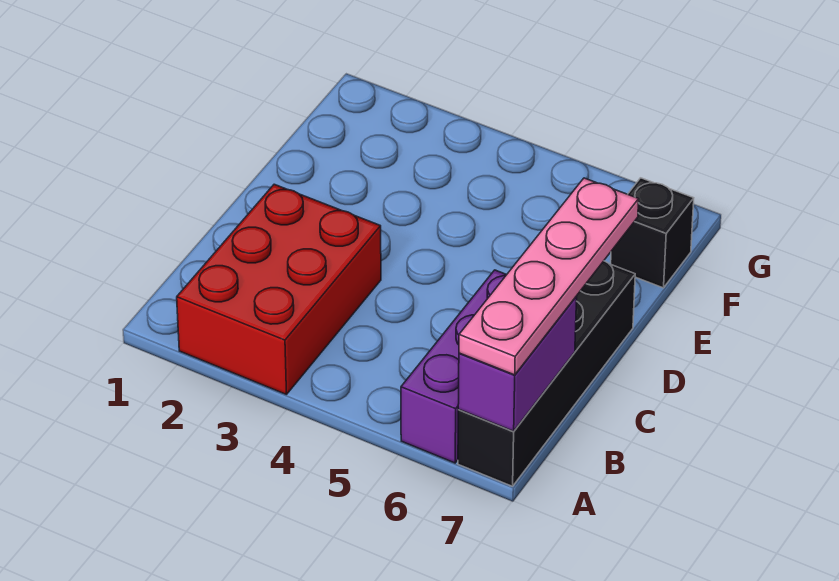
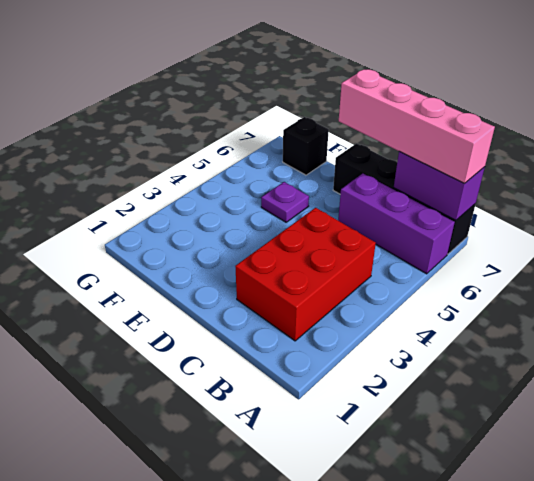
red brick A2:C3 level 1 -> red brick B2:C4 level 1
pink plate A7:D7 level 3 -> pink brick A7:D7 level 3
none -> purple plate E5 level 1

